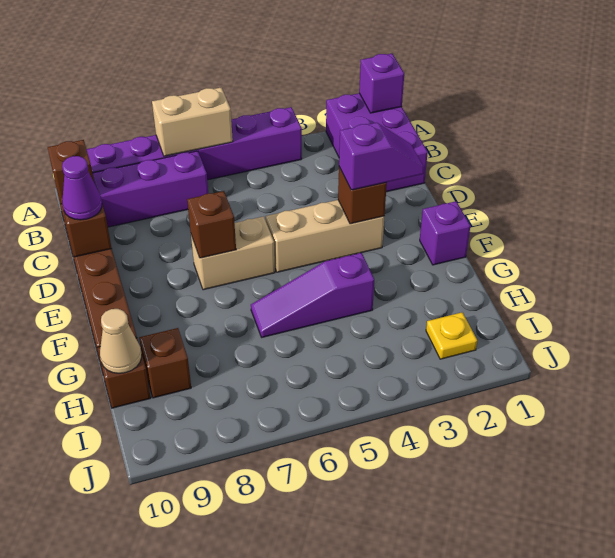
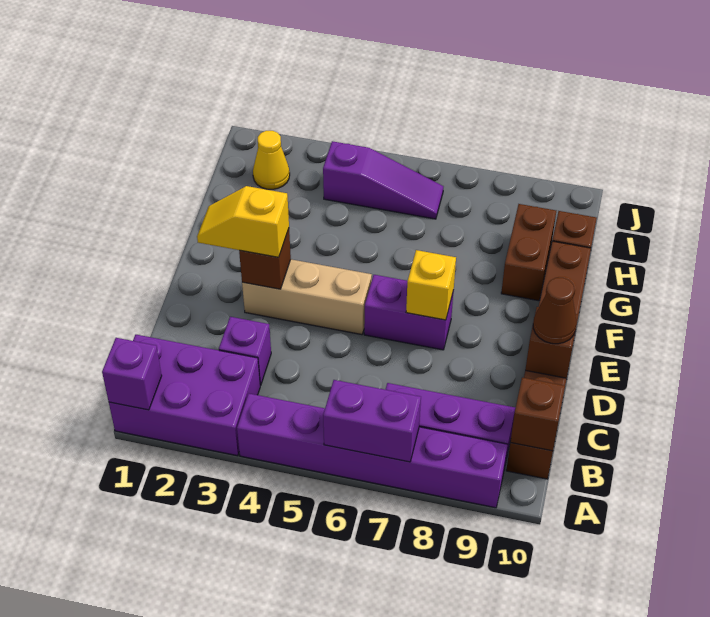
purple brick A1:C2 level 1 -> purple brick A1:B3 level 1
tan brick A6:A7 level 2 -> purple brick A6:A7 level 2
purple cone D10 level 3 -> brown cone D10 level 3
purple slope E2:E3 level 3 top 3 -> yellow slope E2:E3 level 3 top 3
tan brick E6:E7 level 1 -> purple brick E6:E7 level 1
brown brick E7 level 2 -> yellow brick E7 level 2
purple brick F1 level 1 -> purple brick C3 level 1
purple slope G4:G6 level 1 top 4 -> purple slope I4:I6 level 1 top 4
brown brick H9 level 1 -> brown brick G9:H9 level 1
tan cone H10 level 2 -> none
yellow plate I2 level 1 -> yellow cone I2 level 1

